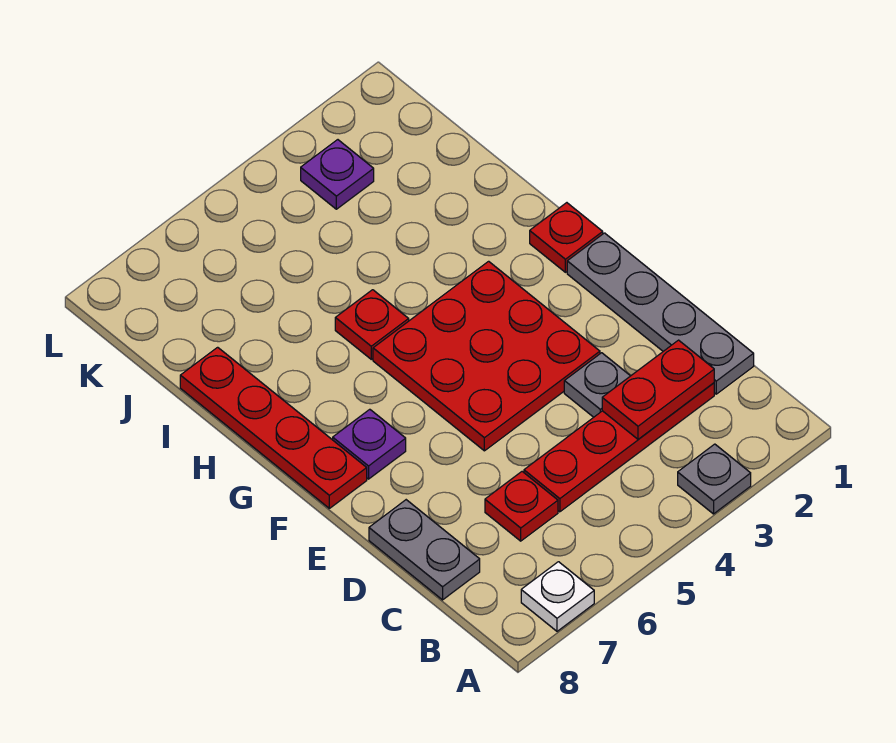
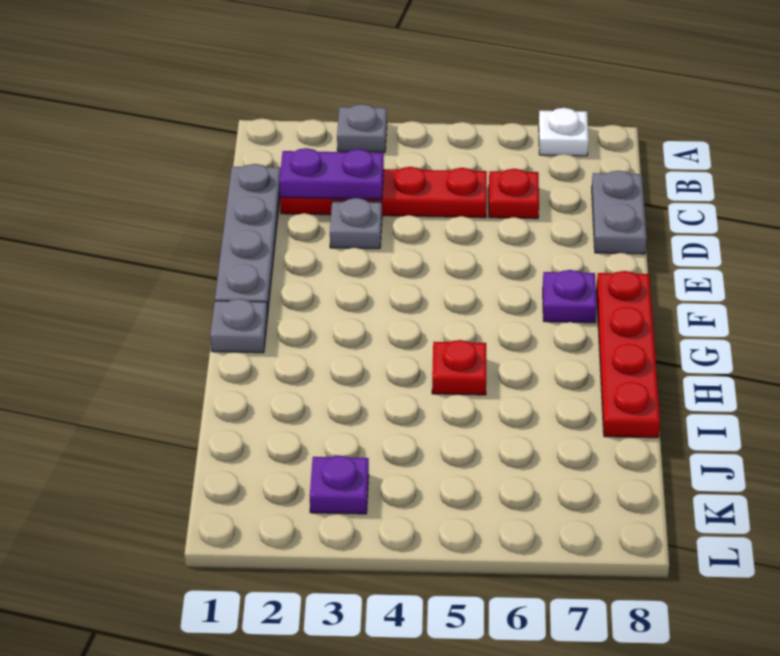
red plate C2:C3 level 2 -> purple plate C2:C3 level 2
red plate E3:G5 level 1 -> none
red plate G1 level 1 -> grey plate G1 level 1

